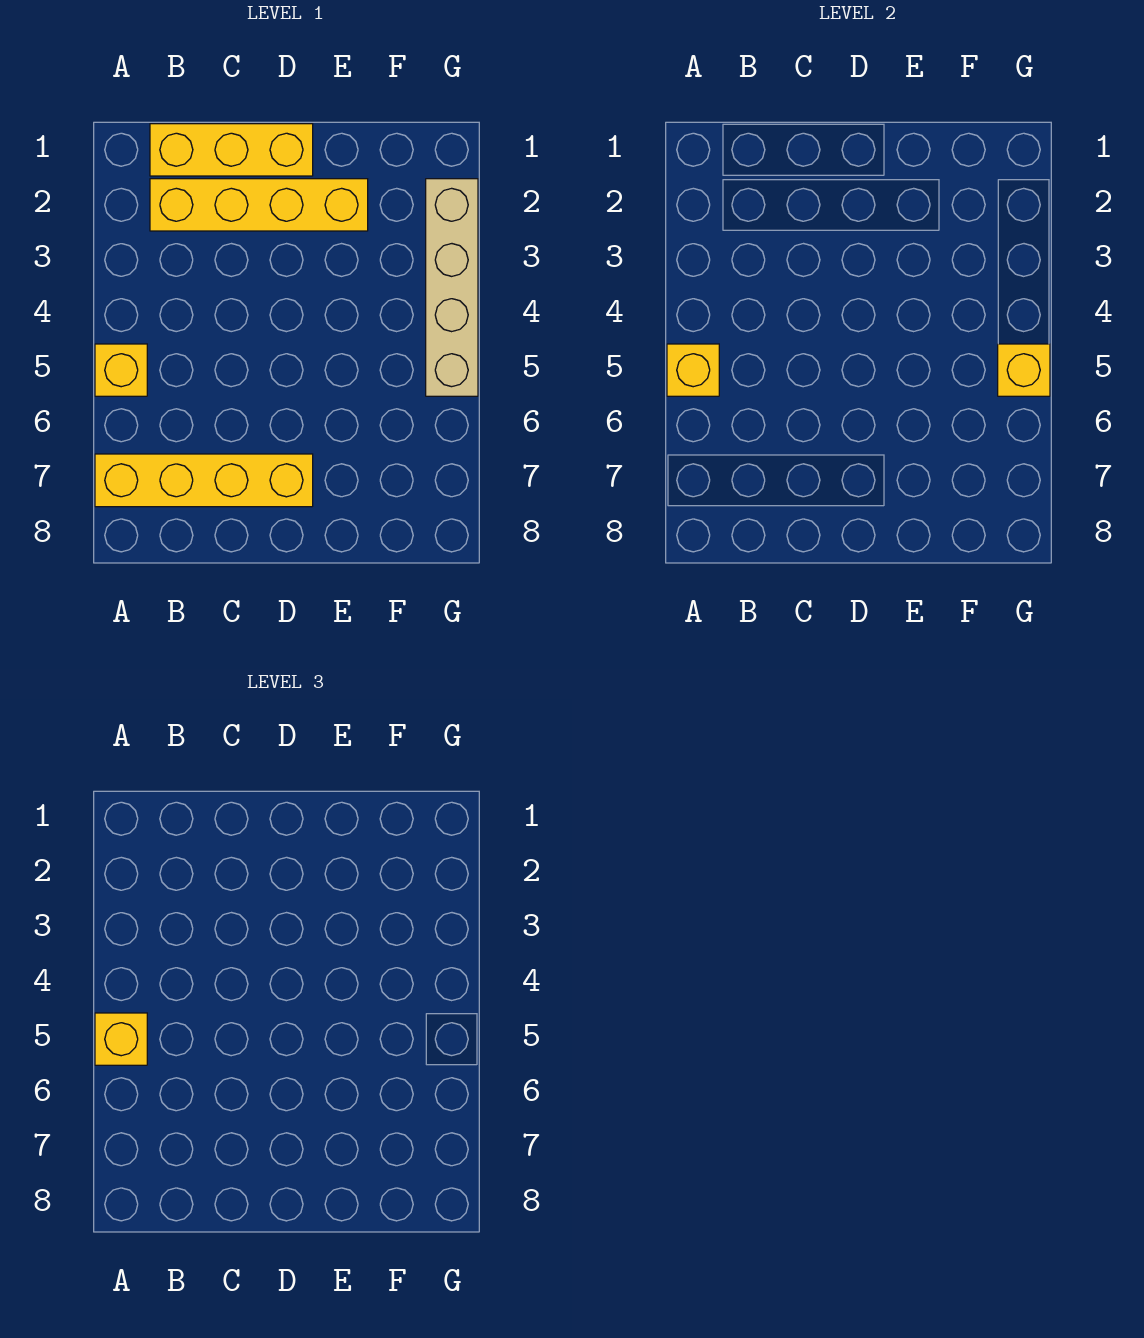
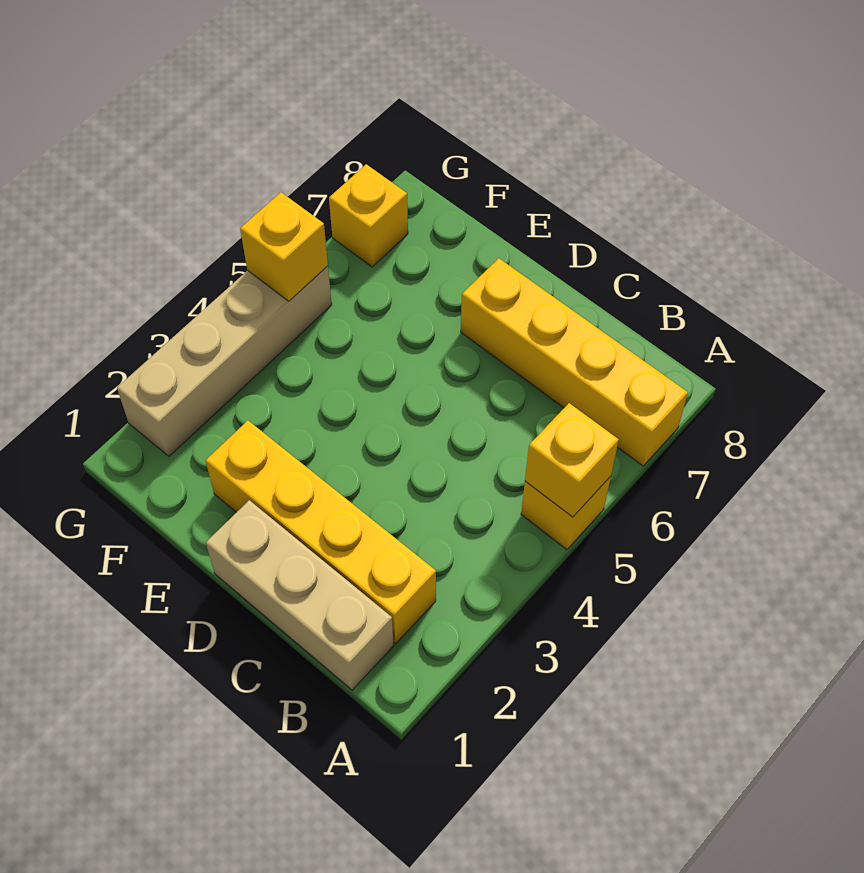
yellow brick A5 level 3 -> yellow brick G7 level 1
yellow brick B1:D1 level 1 -> tan brick B1:D1 level 1

